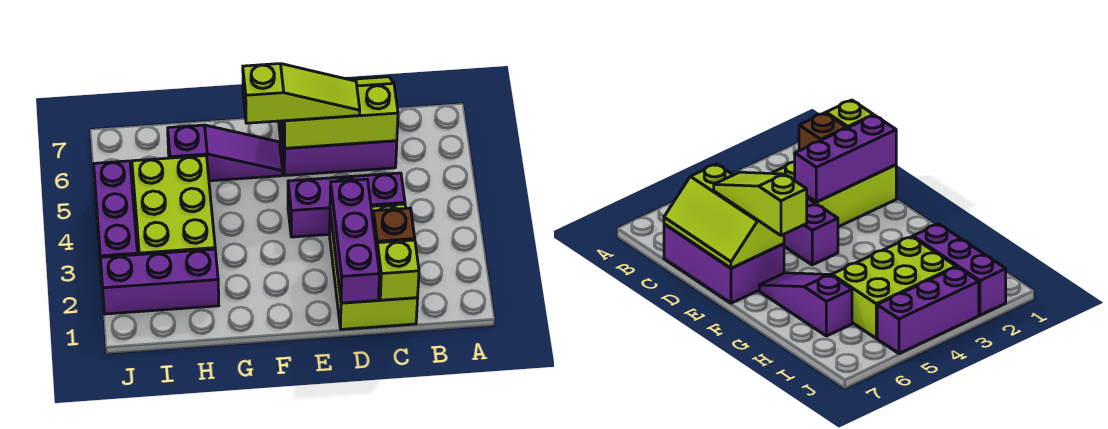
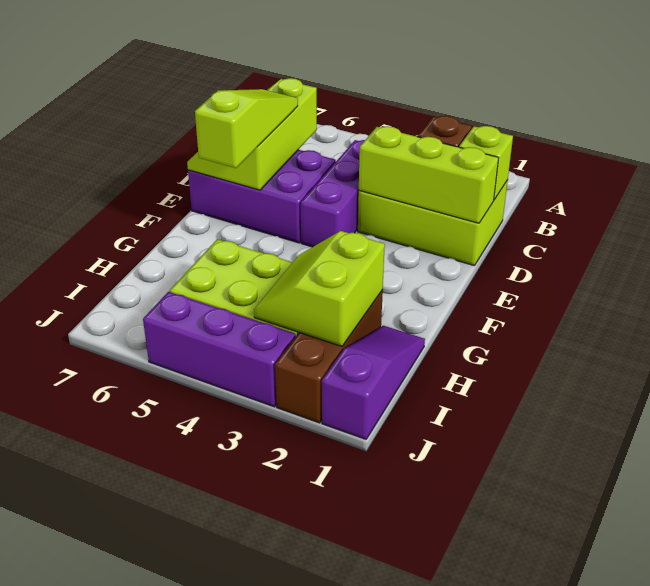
purple brick C6:E7 level 1 -> purple brick D5:E7 level 1
purple brick D1:D3 level 2 -> lime brick D1:D3 level 2
purple slope F6:H6 level 1 top H -> purple slope H1:J1 level 1 top J
purple brick H2:J2 level 1 -> brown brick H2:J2 level 1
none -> lime slope H2:I3 level 2 top 2

